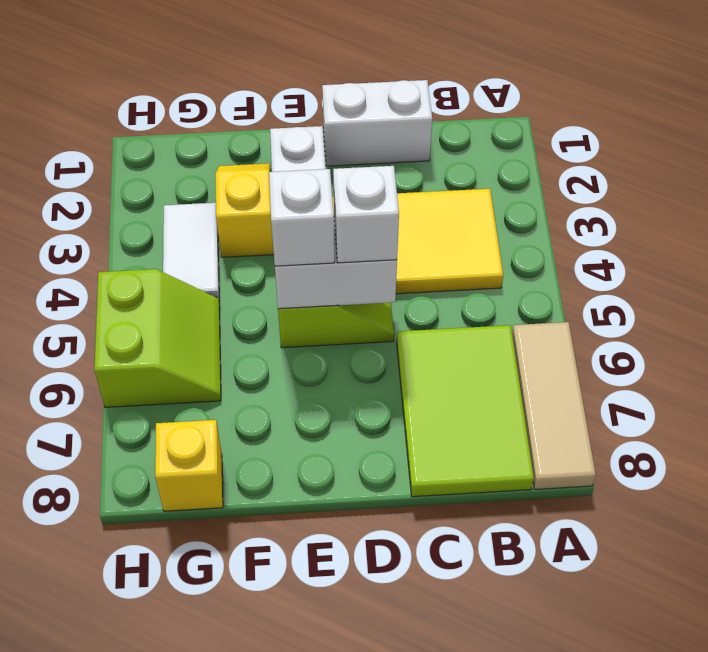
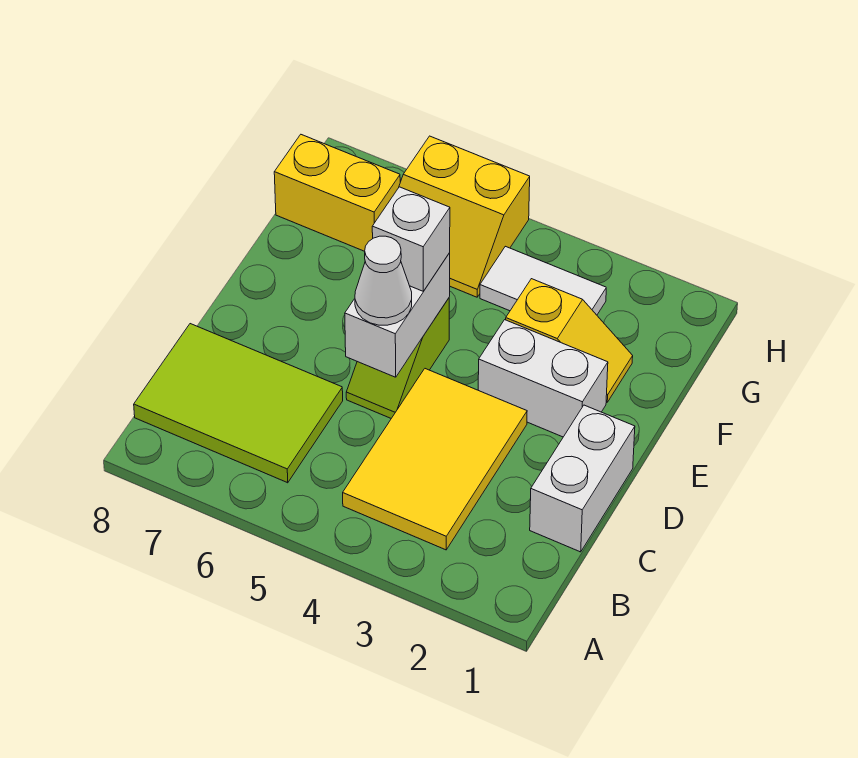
tan tile A6:A8 level 1 -> none
white brick D5 level 3 -> white cone D5 level 3
lime slope G5:H6 level 1 top H -> yellow slope G5:H6 level 1 top H
yellow brick G8 level 1 -> yellow brick G7:G8 level 1

